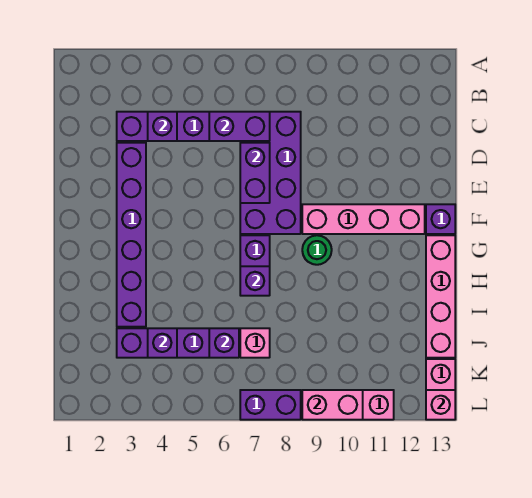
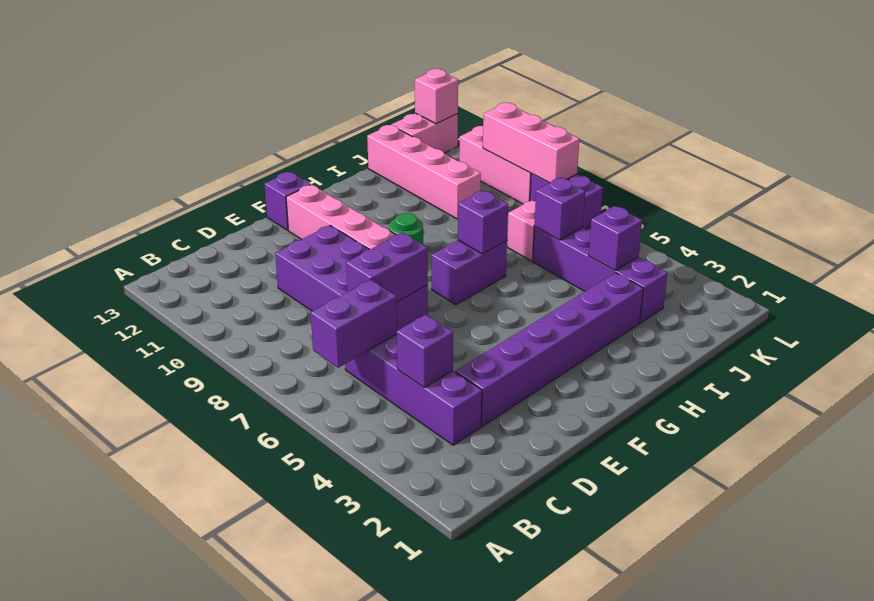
purple brick C6:C7 level 2 -> purple brick B6:C6 level 2
purple brick C7:F8 level 1 -> purple brick D7:E10 level 1
pink brick G13:J13 level 1 -> pink brick J10:J13 level 1
pink brick L9:L10 level 2 -> pink brick L8:L10 level 2

